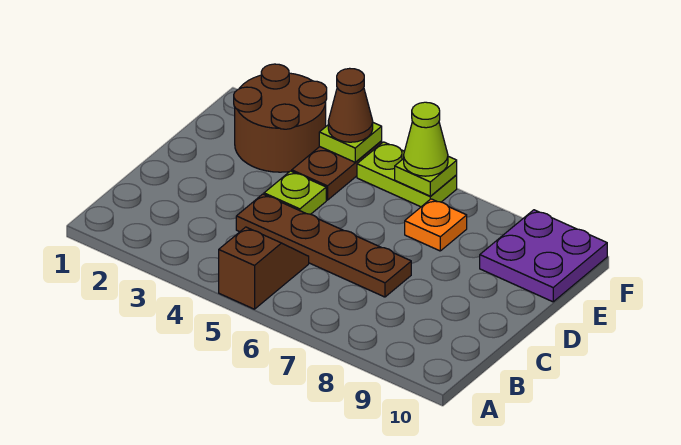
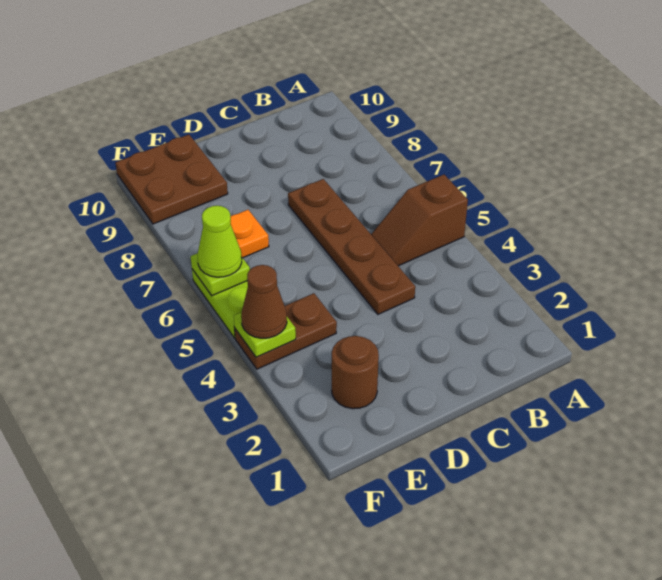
lime plate D4 level 1 -> none
brown round brick E2:F3 level 1 -> brown round brick E2 level 1
purple plate E9:F10 level 1 -> brown plate E9:F10 level 1

